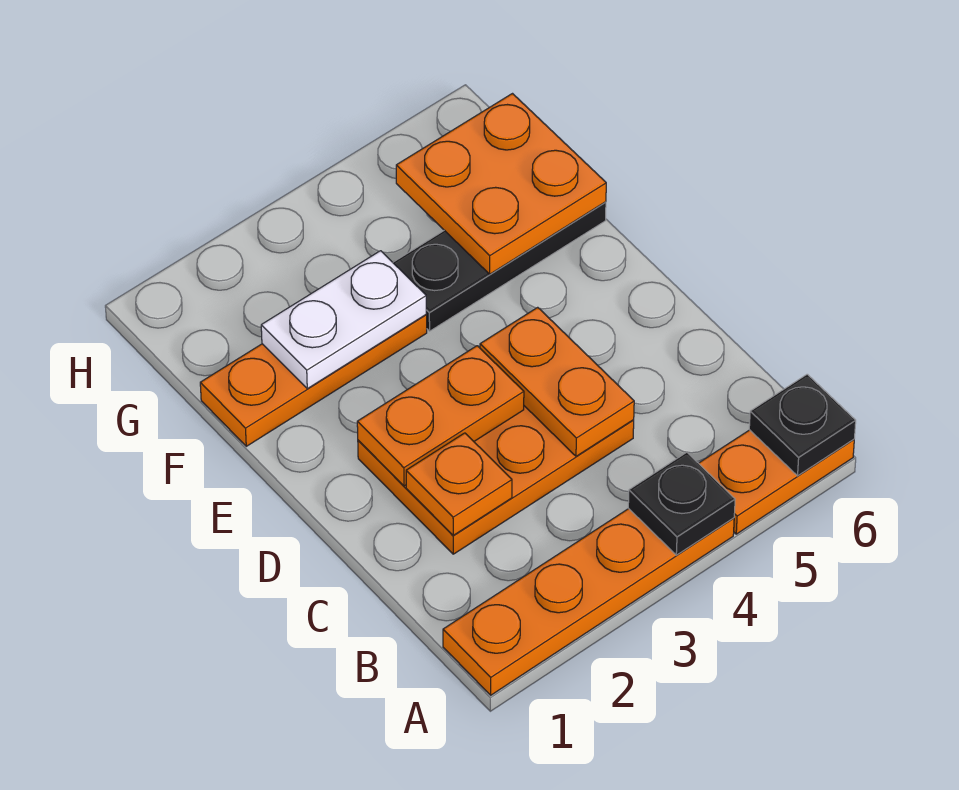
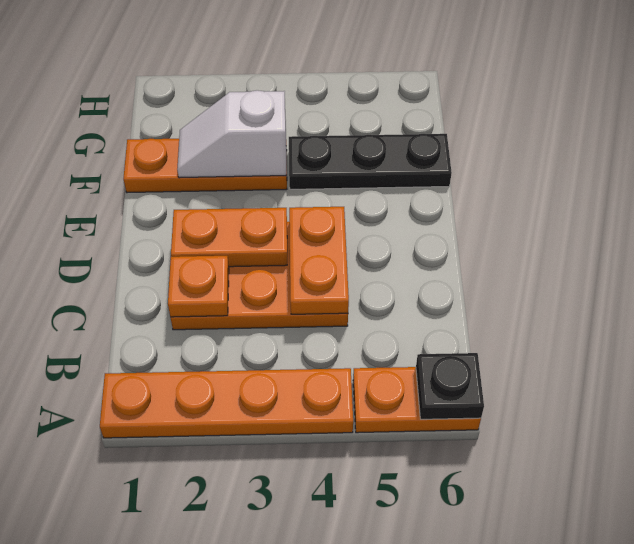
black plate A4 level 2 -> none
white plate F2:F3 level 2 -> white slope F2:F3 level 2 top 3
orange plate F5:G6 level 2 -> none

